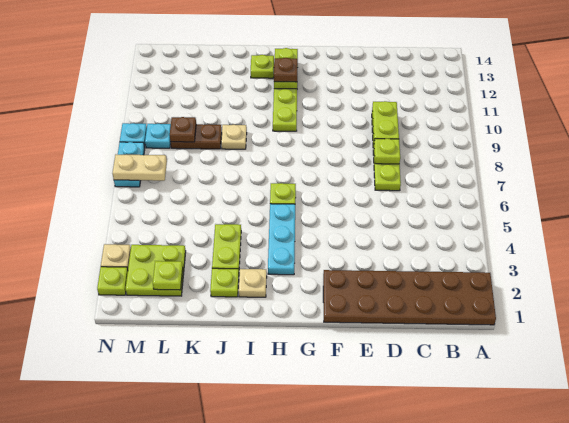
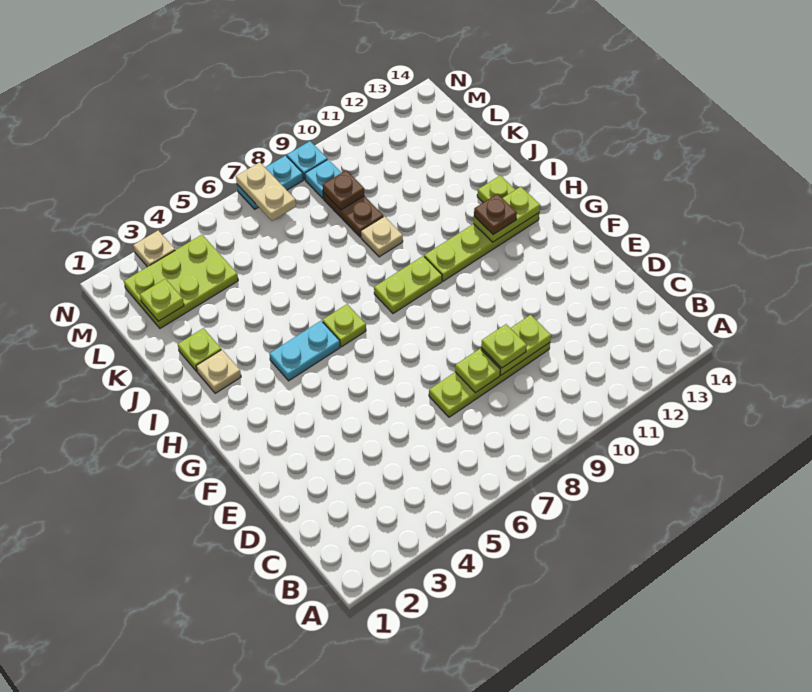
brown plate A1:F2 level 1 -> none
cyan plate H3:H5 level 1 -> cyan plate H4:H5 level 1
lime plate J3:J4 level 1 -> lime plate H8:H9 level 1
lime plate L2:M3 level 1 -> lime plate L2:M4 level 1
lime plate N2 level 1 -> lime plate D9 level 3

